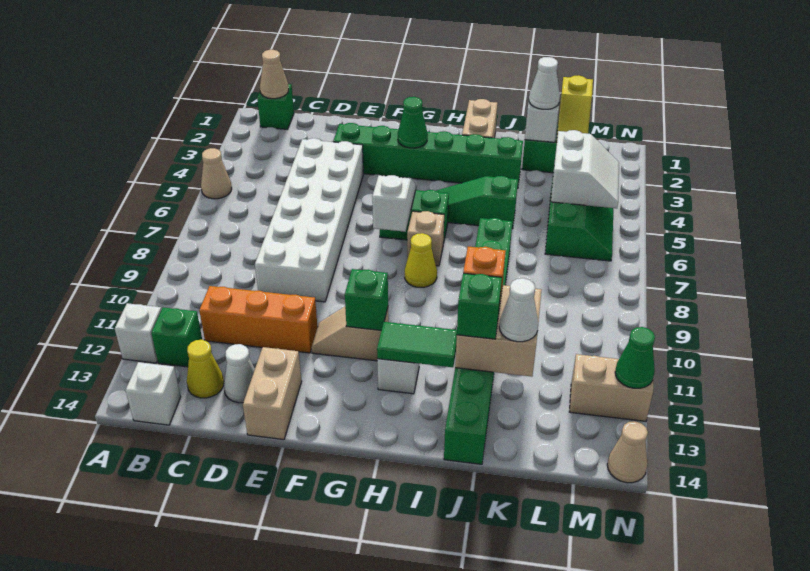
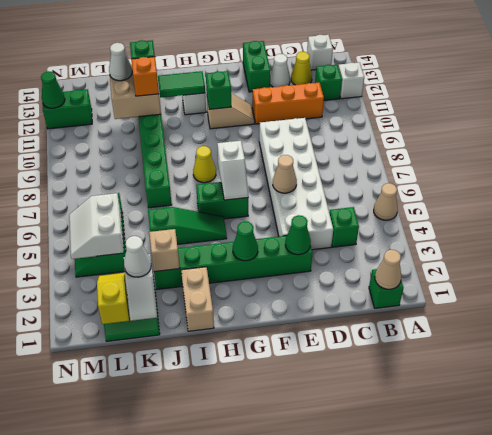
none -> green brick C4 level 1
none -> green cone E3 level 2
tan brick E13:E14 level 1 -> green brick E13:E14 level 1
tan brick H7 level 1 -> tan brick J3 level 2
tan brick M12:N12 level 1 -> green brick M12:N12 level 1
tan cone N14 level 1 -> tan cone E6 level 2

